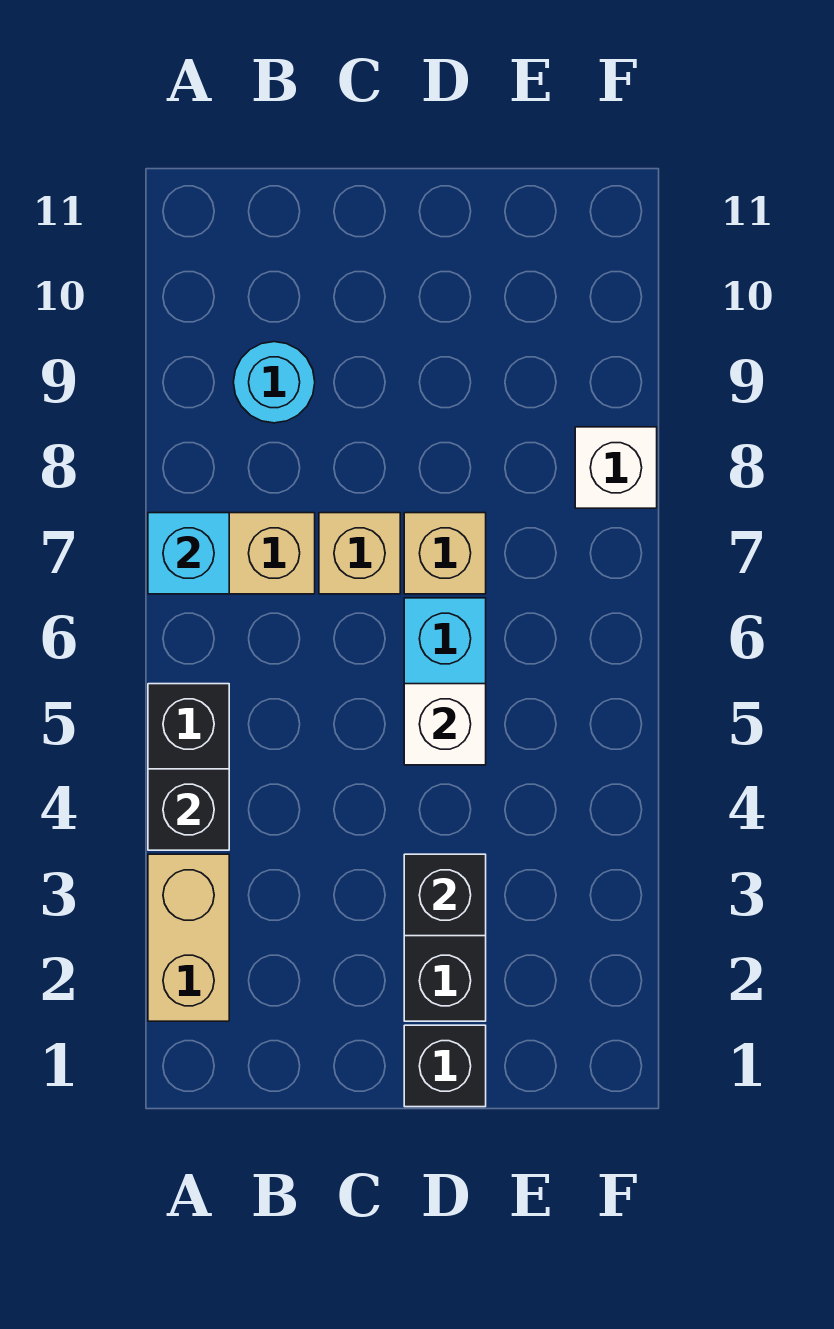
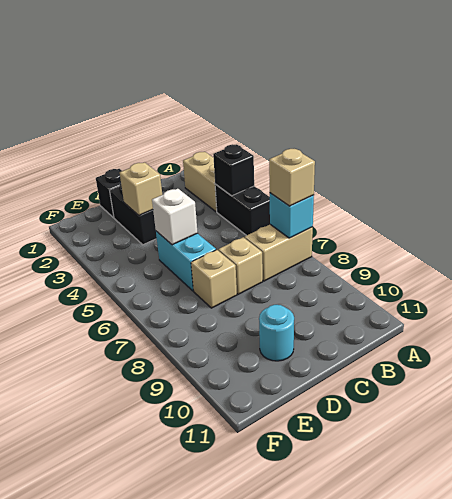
none -> tan brick A7 level 3
cyan round brick B9 level 1 -> cyan round brick D10 level 1
black brick D3 level 2 -> tan brick D3 level 2
white brick F8 level 1 -> none

